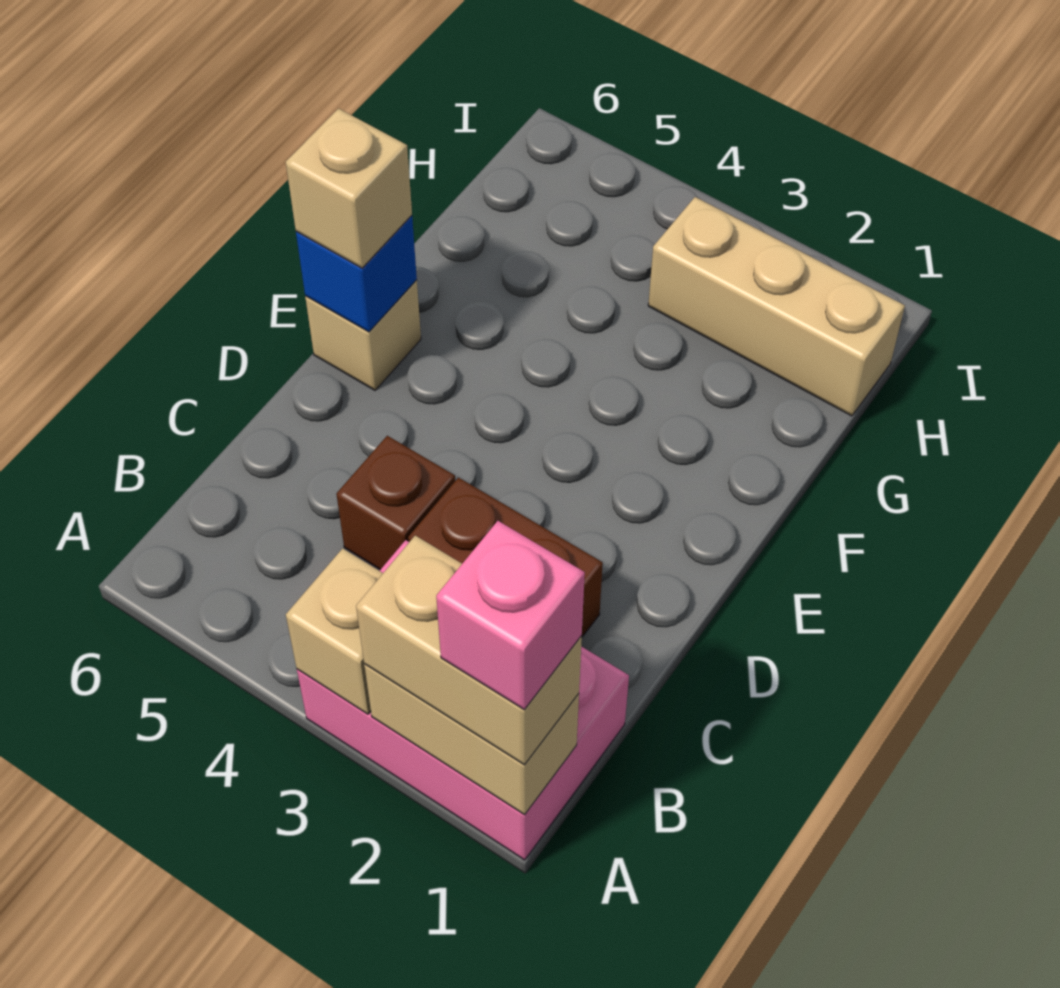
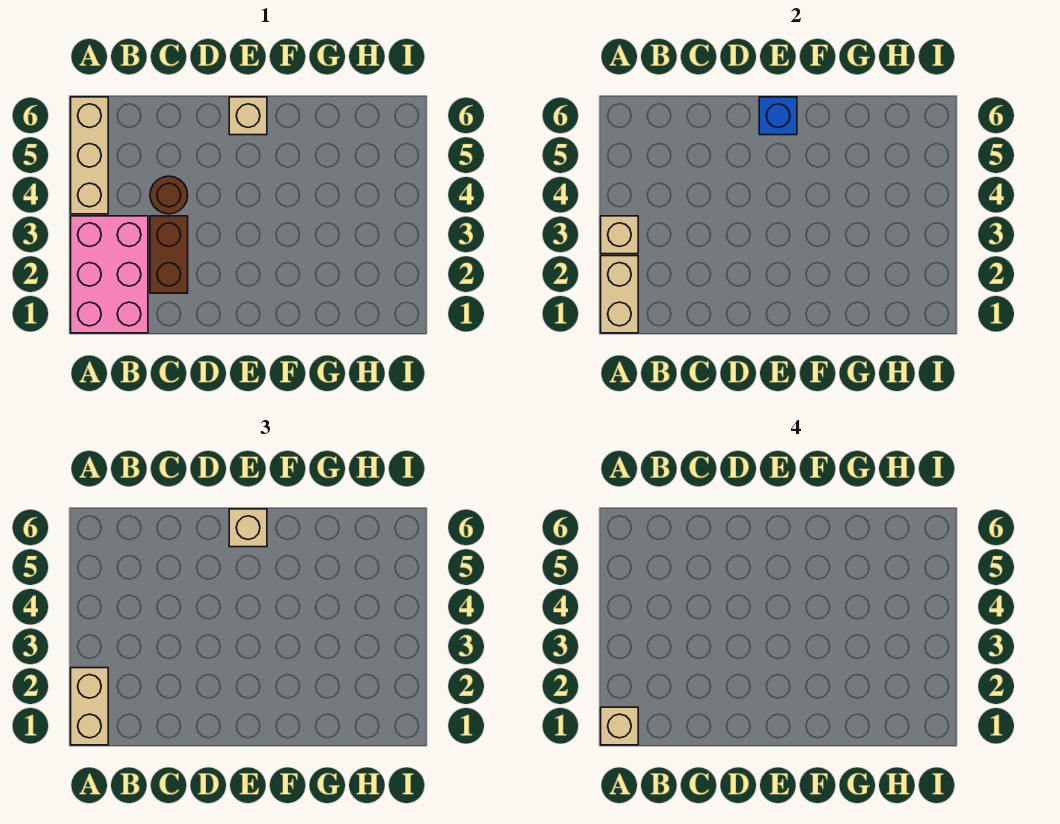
pink brick A1 level 4 -> tan brick A1 level 4
brown brick C4 level 1 -> brown round brick C4 level 1
tan brick H1:H3 level 1 -> tan brick A4:A6 level 1

